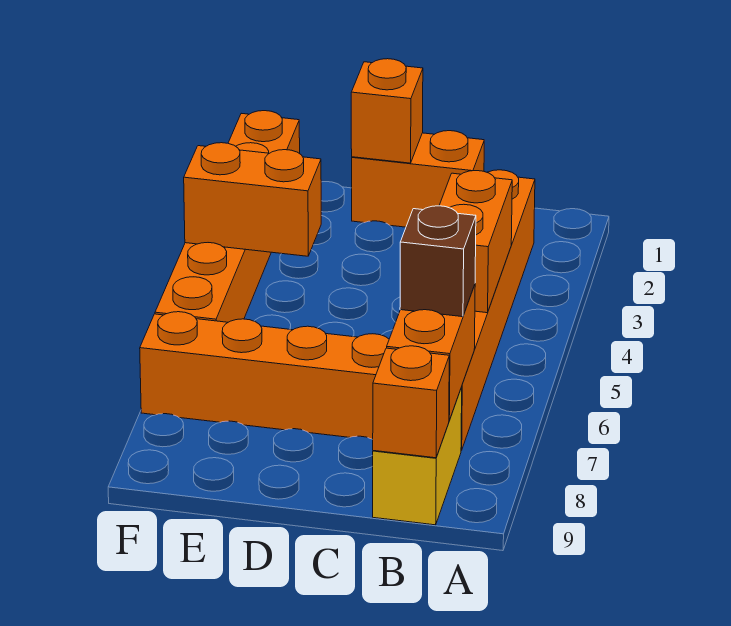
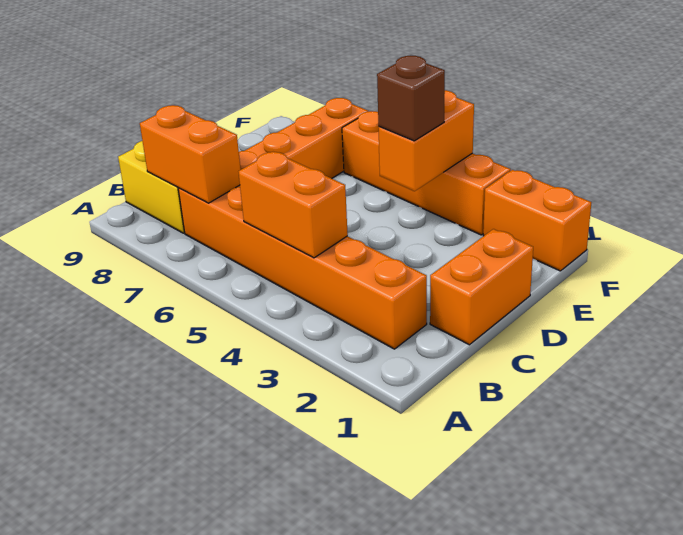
brown brick B7 level 3 -> brown brick E4 level 3
orange brick B9 level 2 -> none
orange brick D1 level 2 -> none

